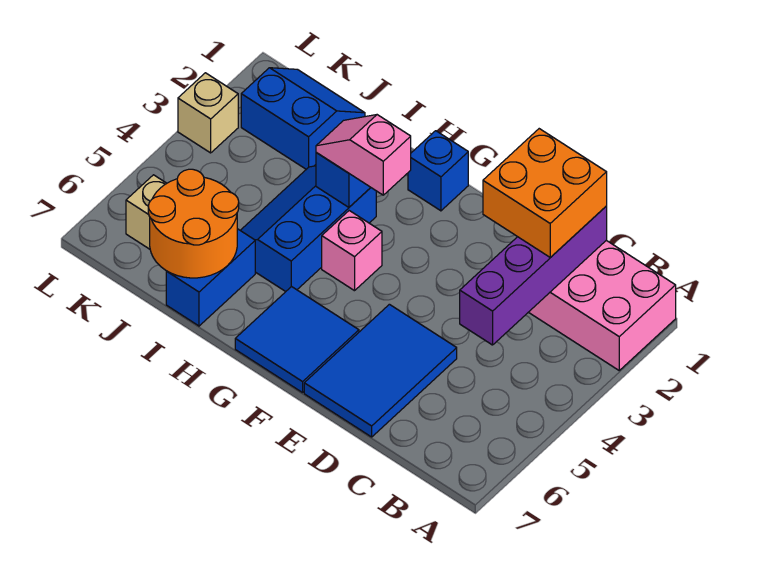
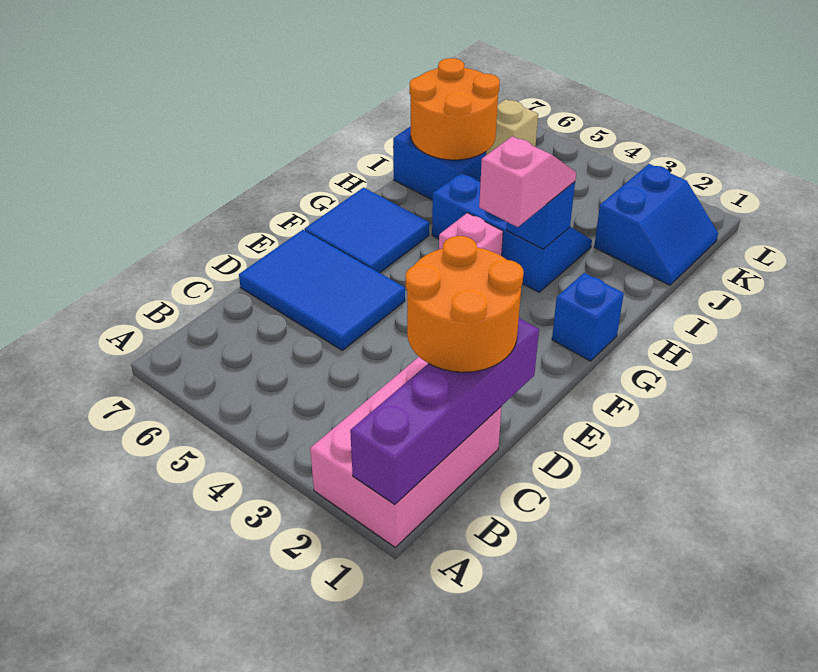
purple brick C1:C4 level 2 -> purple brick A1:D1 level 2
orange brick C1:D2 level 3 -> orange round brick C1:D2 level 3
tan brick L3 level 1 -> none

